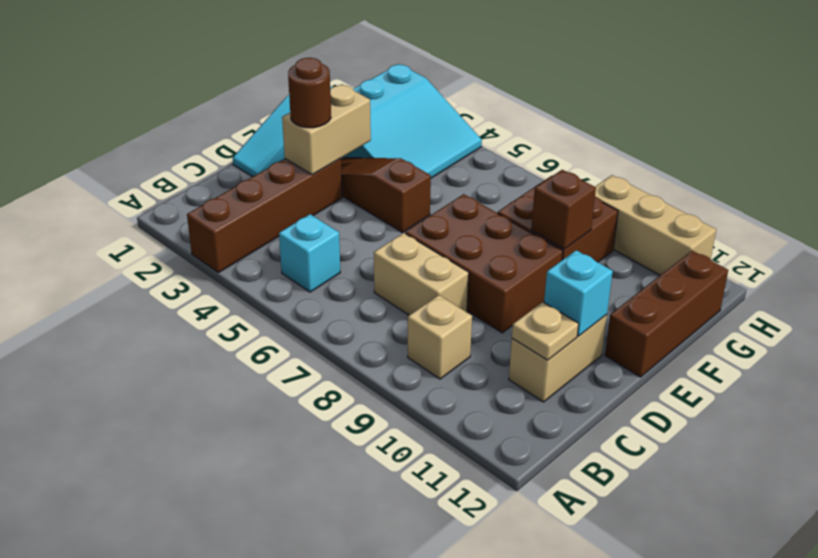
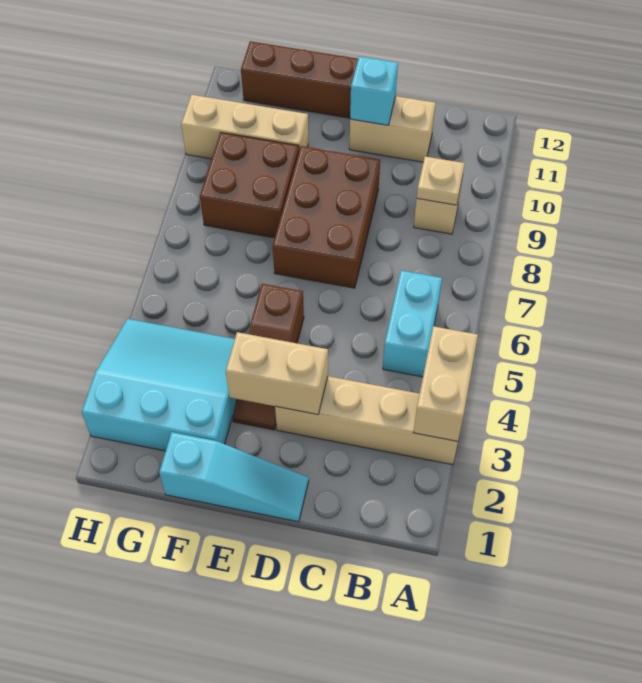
brown brick A3:D3 level 1 -> tan brick A3:D3 level 1
cyan brick B5 level 1 -> cyan brick B5:B6 level 1
tan brick C7:C8 level 1 -> tan brick A3:A4 level 2
tan plate C11 level 2 -> tan plate B9 level 2
brown round brick D3 level 3 -> none
brown brick F9 level 2 -> none
tan brick H9:H11 level 1 -> tan brick F10:H10 level 1

